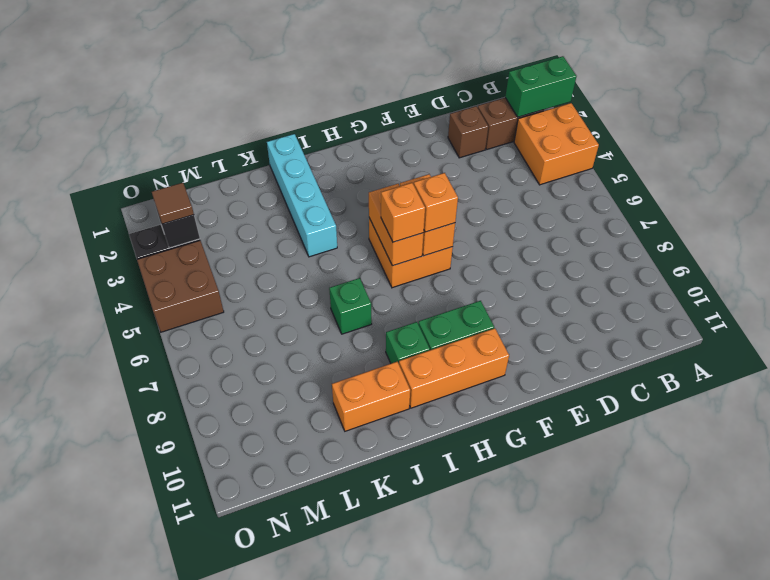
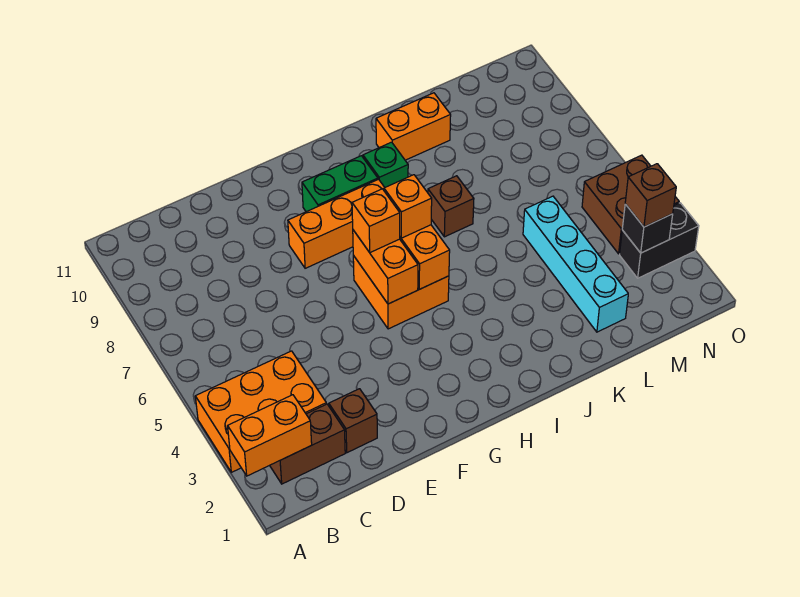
green brick A2:B2 level 2 -> orange brick A2:B2 level 2
orange brick A3:B4 level 1 -> orange brick A3:C4 level 1
orange brick G10:I10 level 1 -> orange brick F8:H8 level 1
cyan brick J1:J4 level 1 -> cyan brick L2:L5 level 1
green brick J7 level 1 -> brown brick J7 level 1
brown tile N3 level 3 -> brown brick N3 level 3

